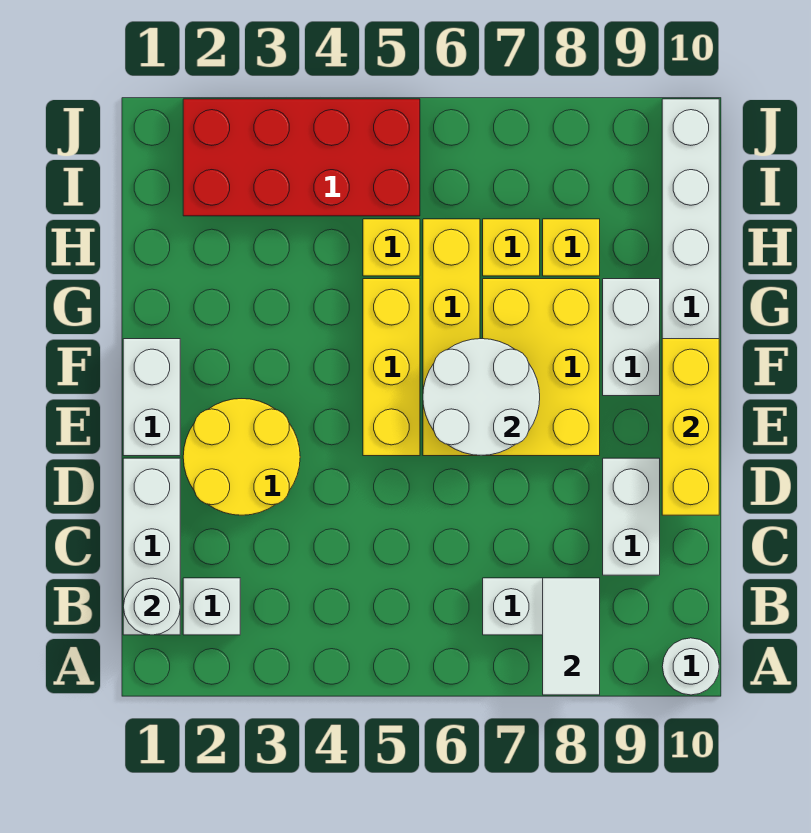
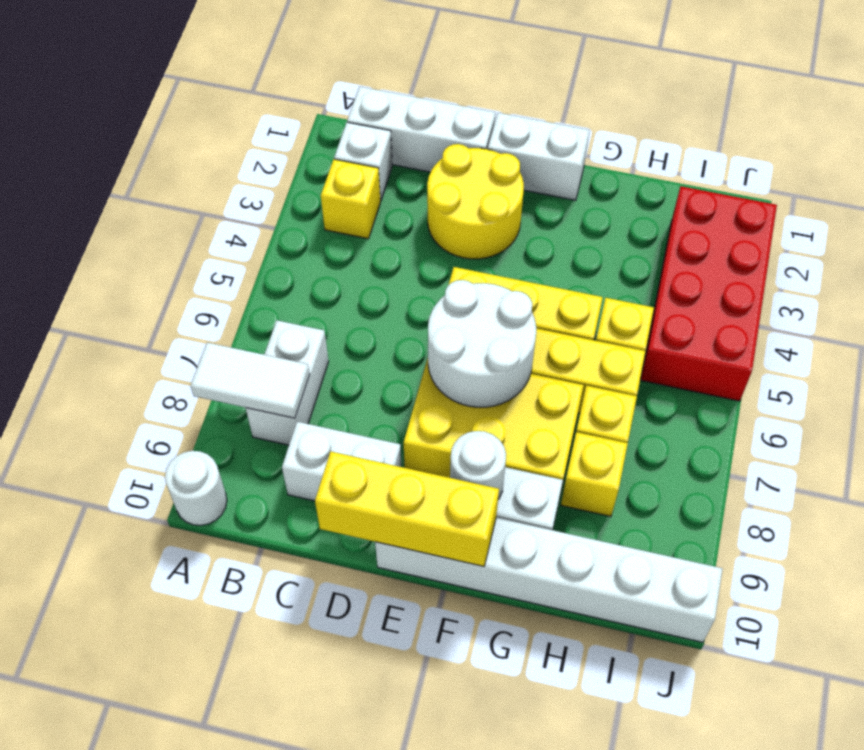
white round brick B1 level 2 -> white round brick F9 level 2
none -> yellow brick B3 level 1

